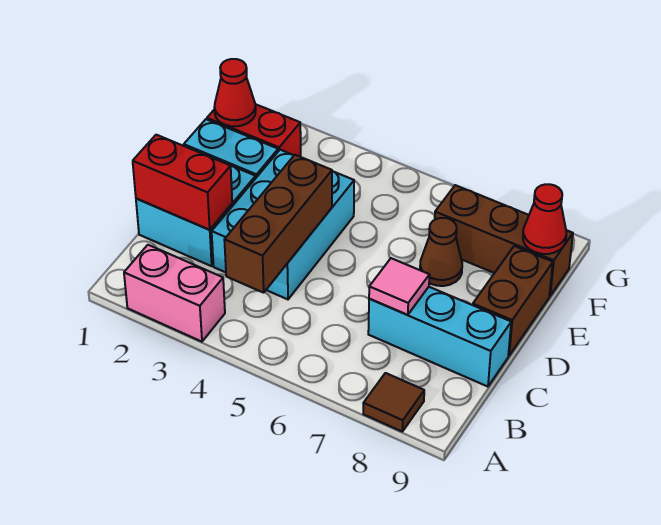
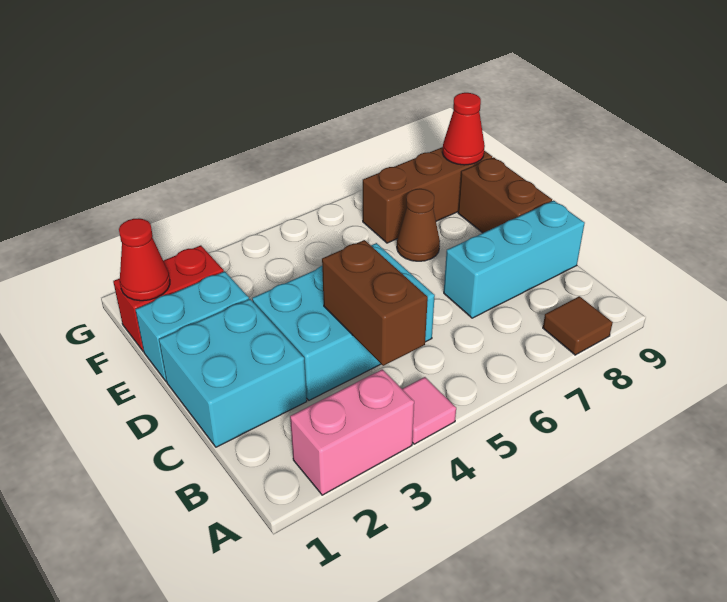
brown brick B4:D4 level 2 -> brown brick B4:C4 level 2
red brick C1:C2 level 2 -> none
cyan brick C3:E4 level 1 -> cyan brick C3:D5 level 1
pink tile C7 level 2 -> pink tile A4 level 1

